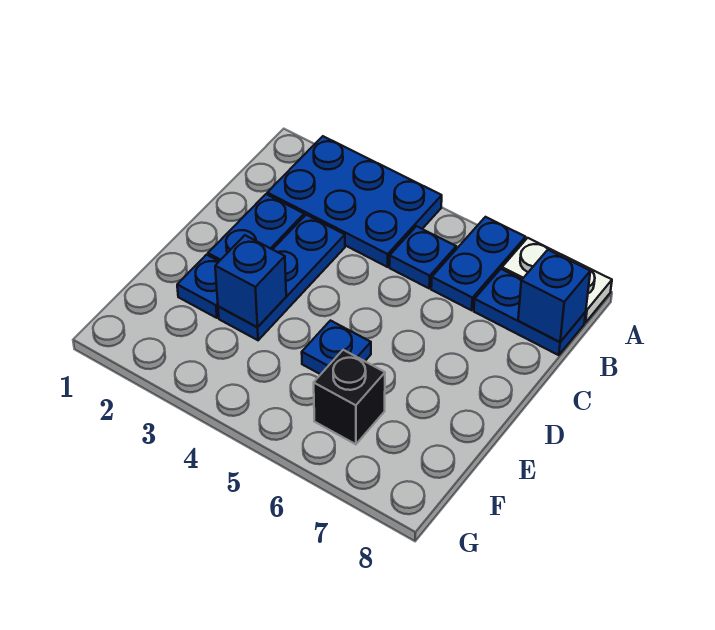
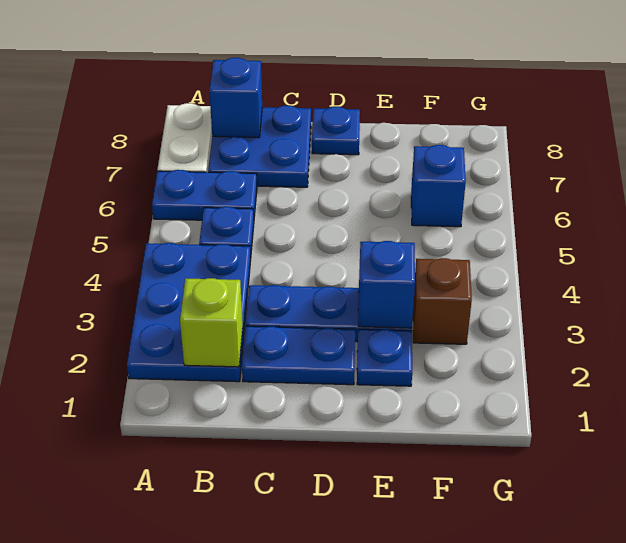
none -> lime brick B2 level 2
blue plate B7:B8 level 1 -> blue plate B7:C8 level 1
blue plate E5 level 1 -> blue plate D8 level 1
none -> brown brick F3 level 1
black brick F6 level 1 -> blue brick F6 level 1

